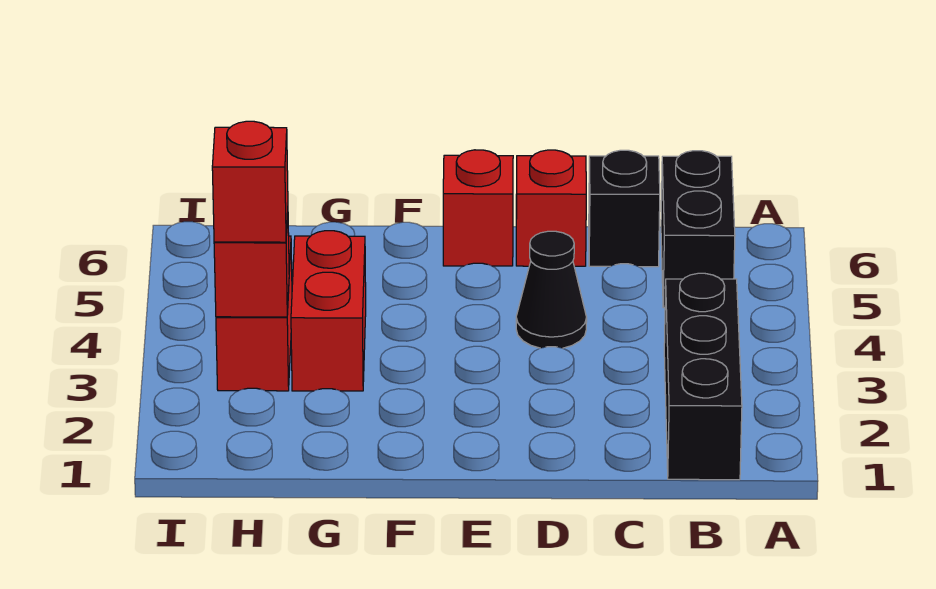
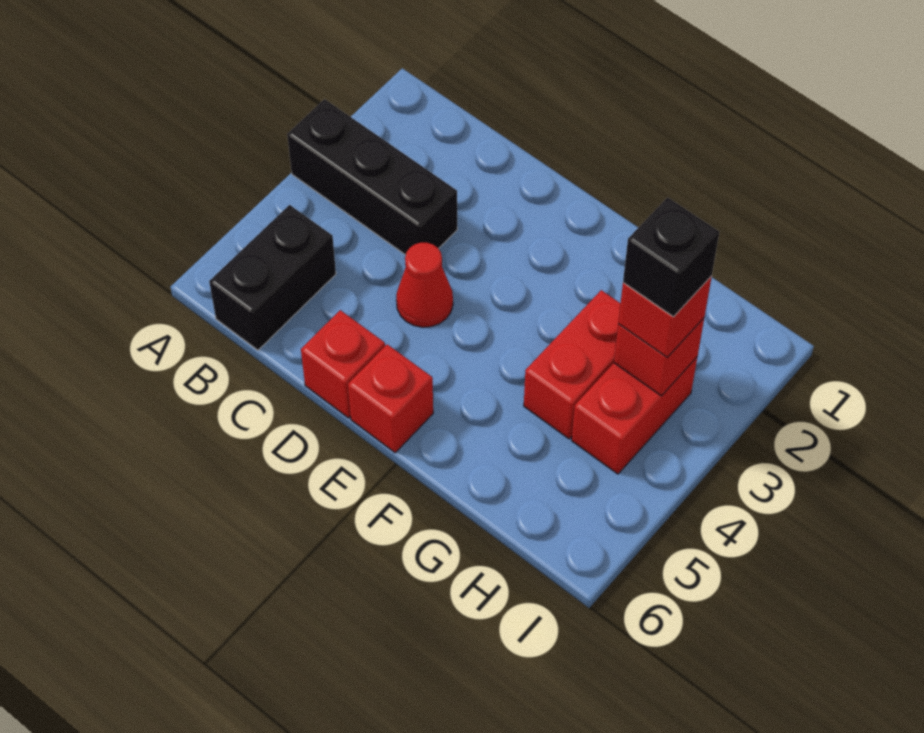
black brick B1:B3 level 1 -> black brick A3:C3 level 1
black brick C6 level 1 -> black brick H3 level 4
black cone D4 level 1 -> red cone D4 level 1

